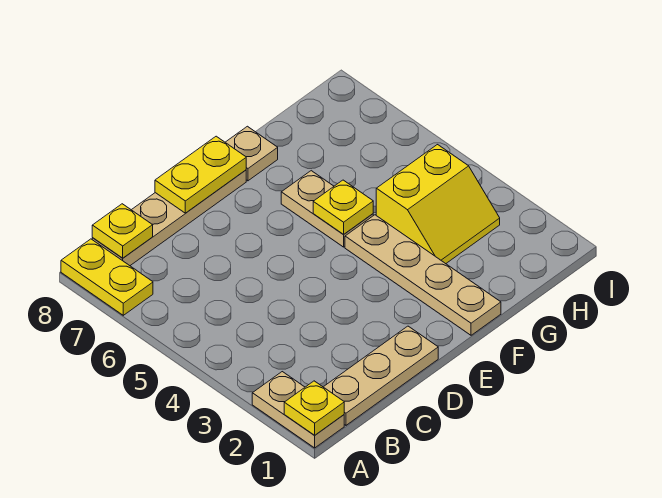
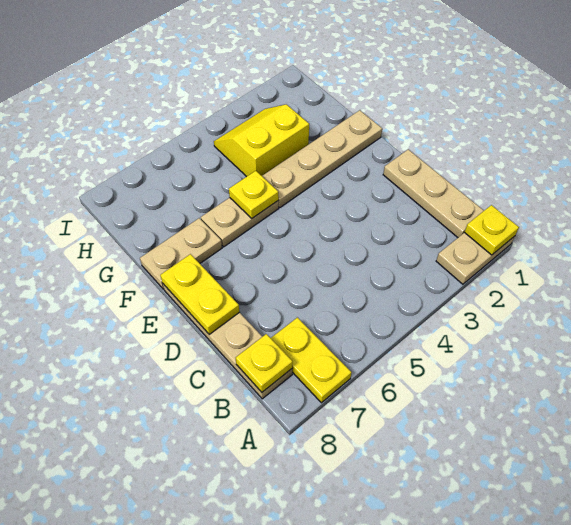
yellow plate A7:A8 level 1 -> yellow plate A7:B7 level 1
tan plate F8 level 1 -> tan plate F7:F8 level 1
yellow slope G3:H4 level 1 top 4 -> yellow slope G3:H4 level 1 top G

